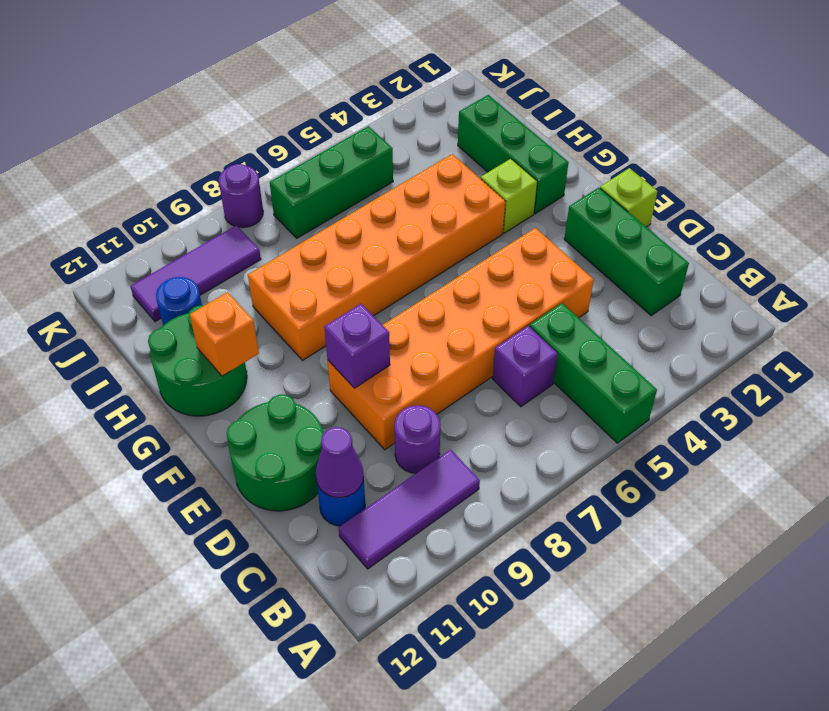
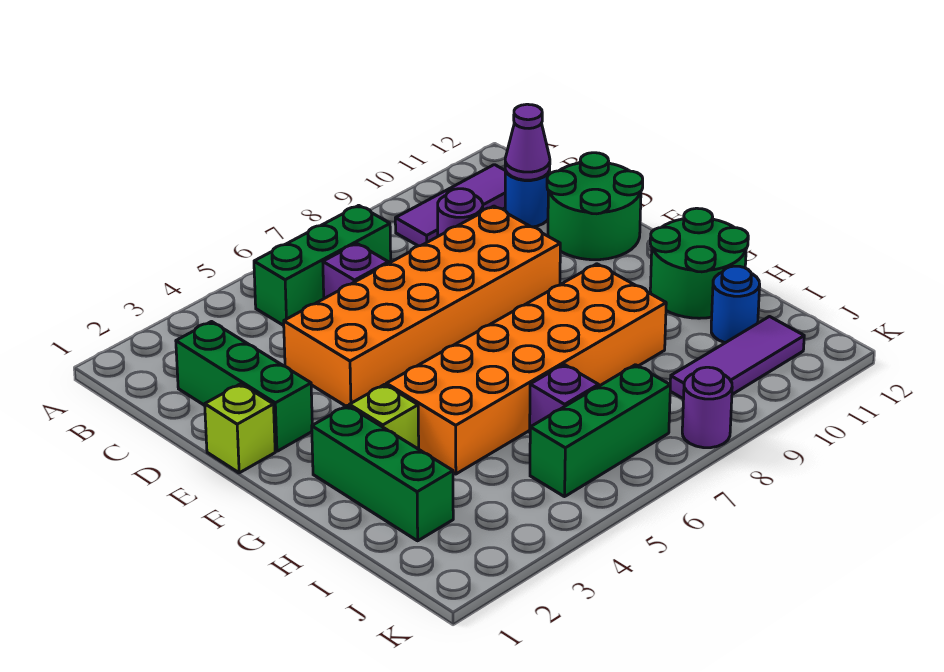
green brick A5:C5 level 1 -> green brick B5:B7 level 1
purple brick E9 level 2 -> purple brick I6 level 1
orange brick G11 level 2 -> none

